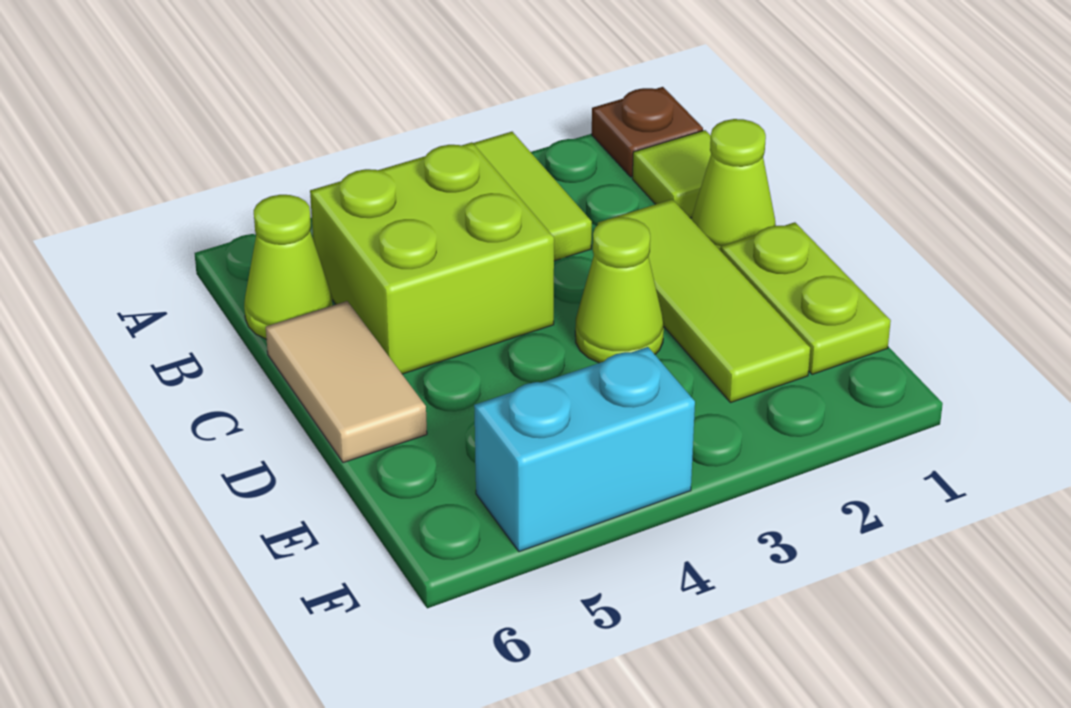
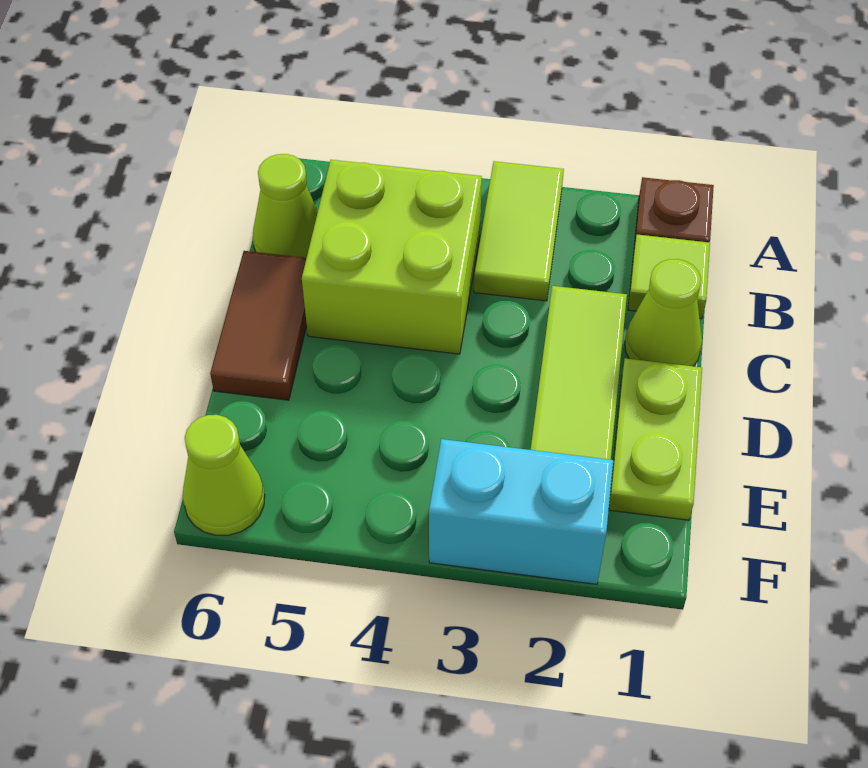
tan tile C6:D6 level 1 -> brown tile C6:D6 level 1
lime cone D3 level 1 -> lime cone F6 level 1
cyan brick F4:F5 level 1 -> cyan brick F2:F3 level 1

